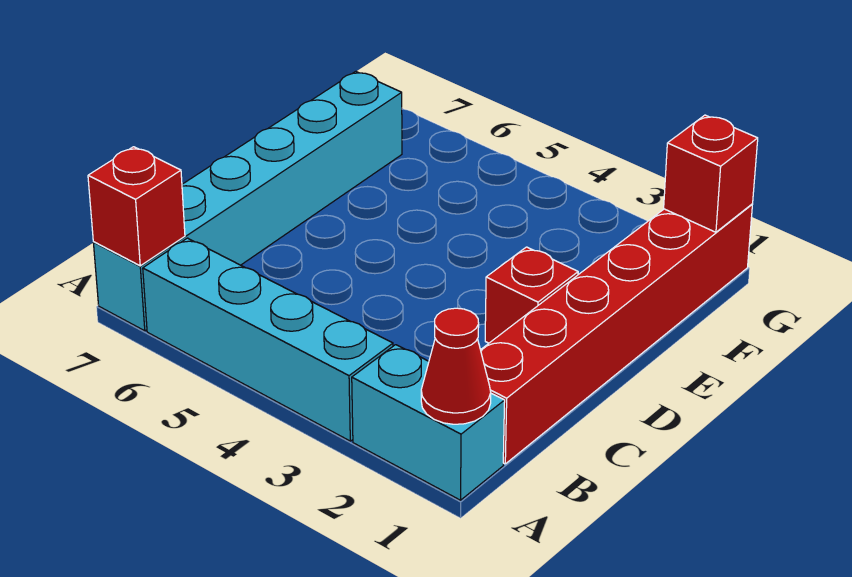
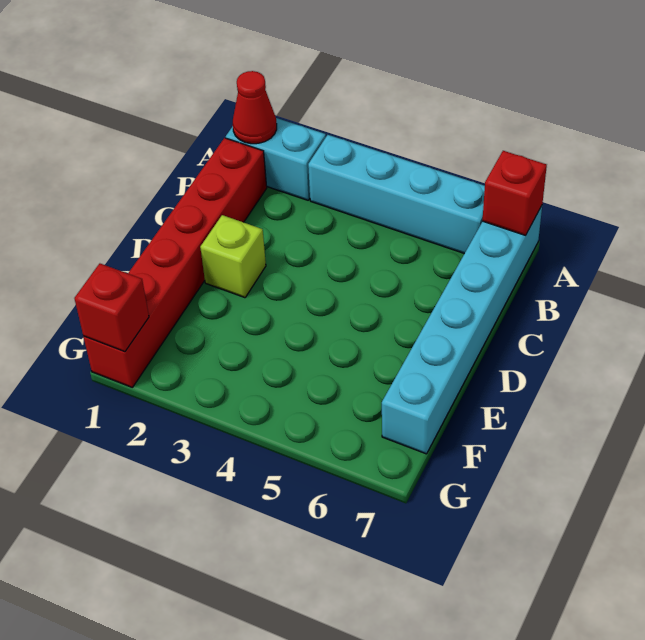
red brick D2 level 1 -> lime brick D2 level 1

